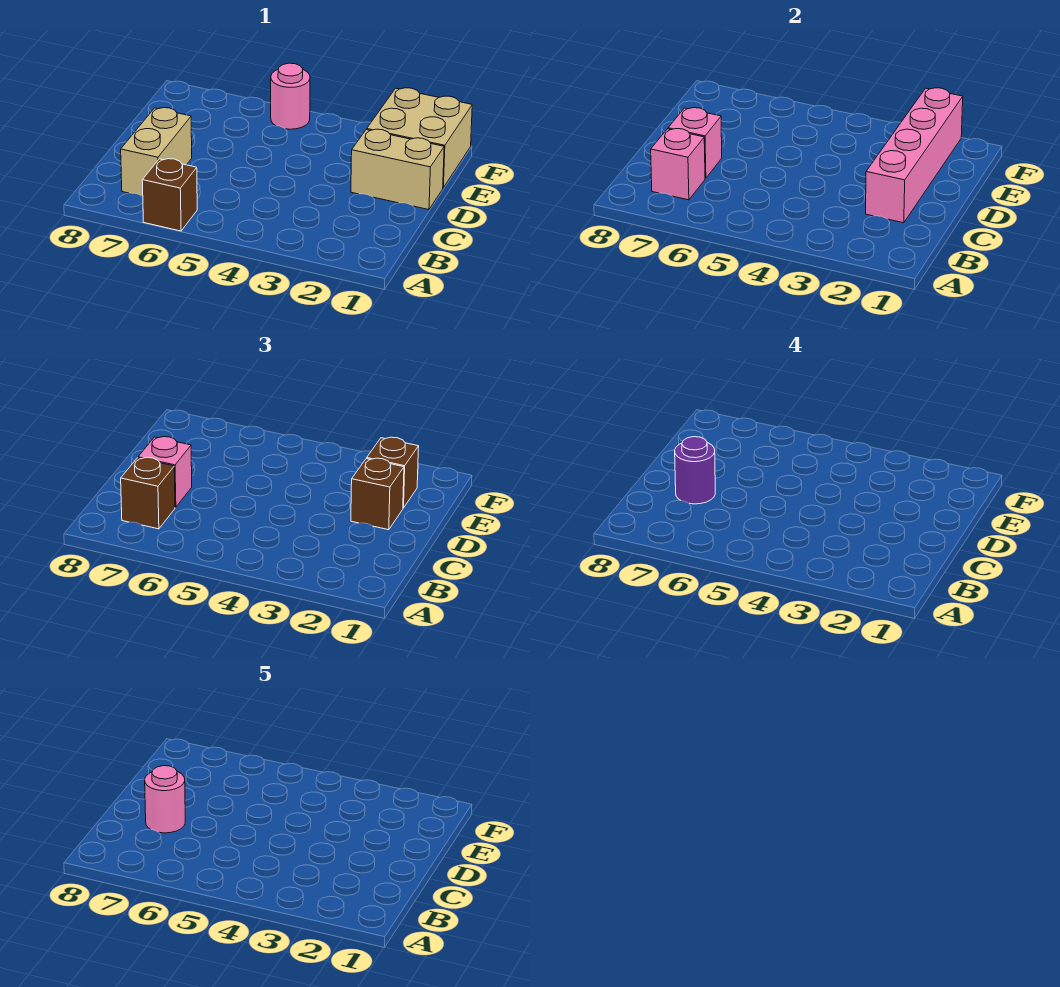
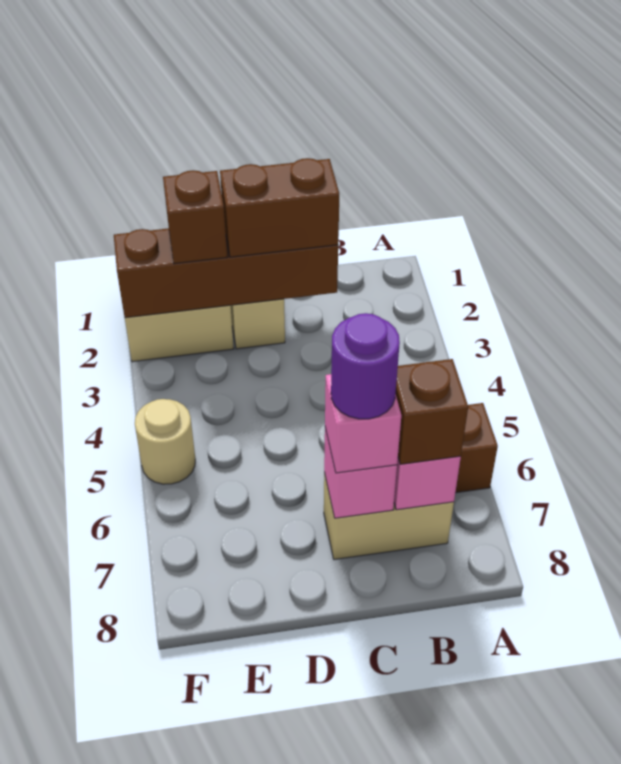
pink brick C2:F2 level 2 -> brown brick C2:F2 level 2
pink round brick C7 level 5 -> none
brown brick D2 level 3 -> brown brick C2:D2 level 3
pink round brick F5 level 1 -> tan round brick F5 level 1

